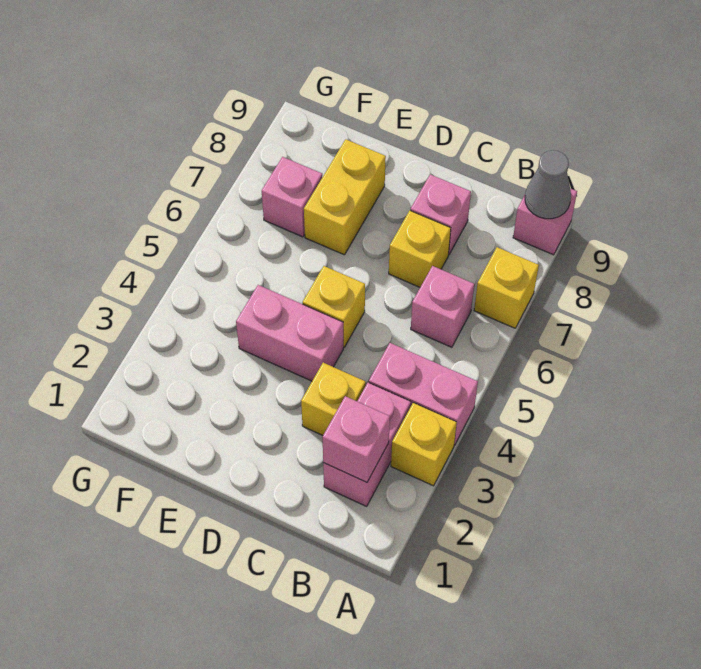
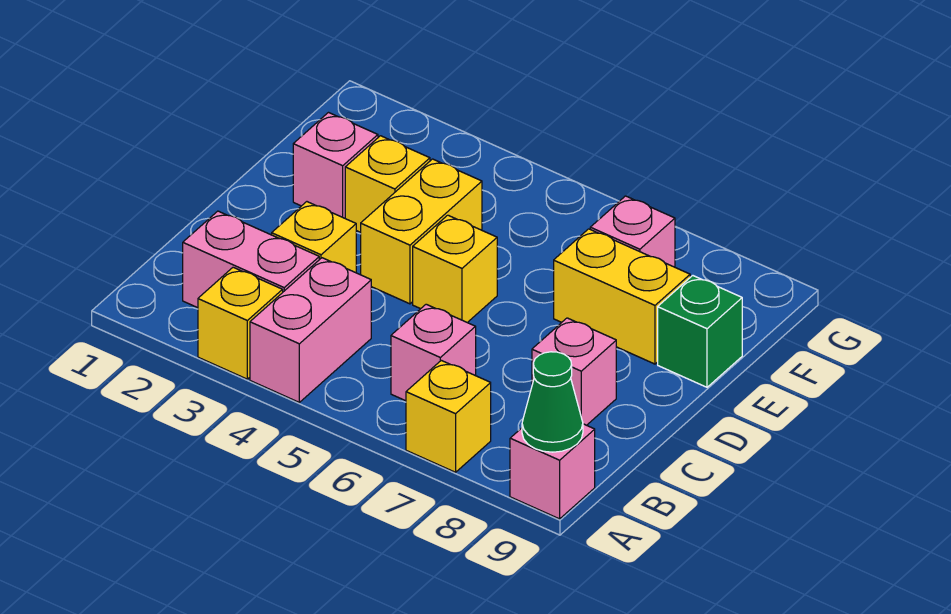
grey cone A9 level 2 -> green cone A9 level 2
pink brick B2 level 2 -> pink brick E2 level 1
yellow brick C7 level 1 -> yellow brick E3 level 1
pink brick D4:E4 level 1 -> yellow brick D4:E4 level 1
none -> green brick E9 level 1

